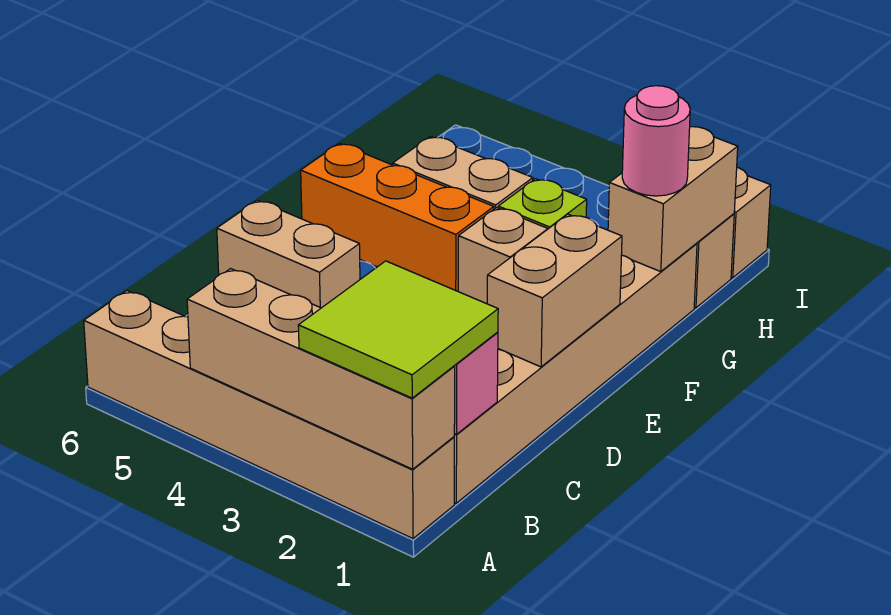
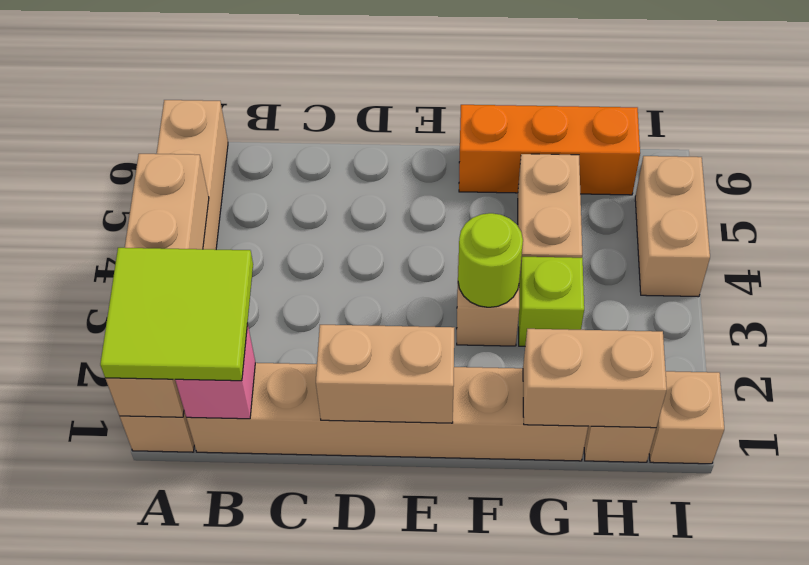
tan brick D5:D6 level 1 -> tan brick I4:I5 level 1
none -> lime round brick F3 level 2
orange brick F4:F6 level 1 -> orange brick F6:H6 level 1
pink round brick G1 level 3 -> none

